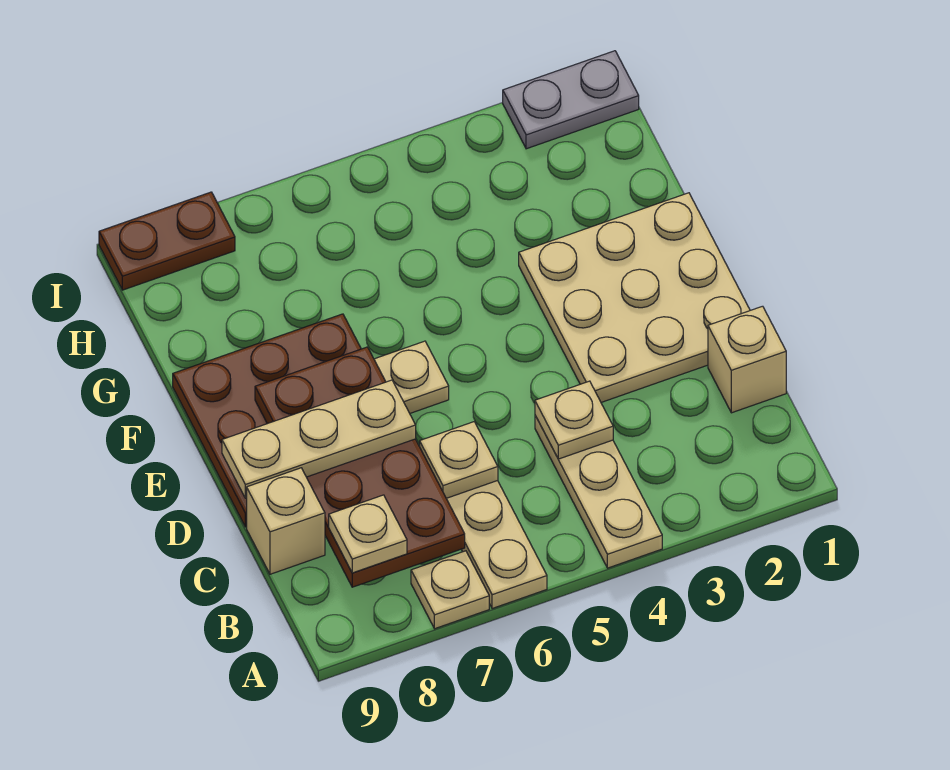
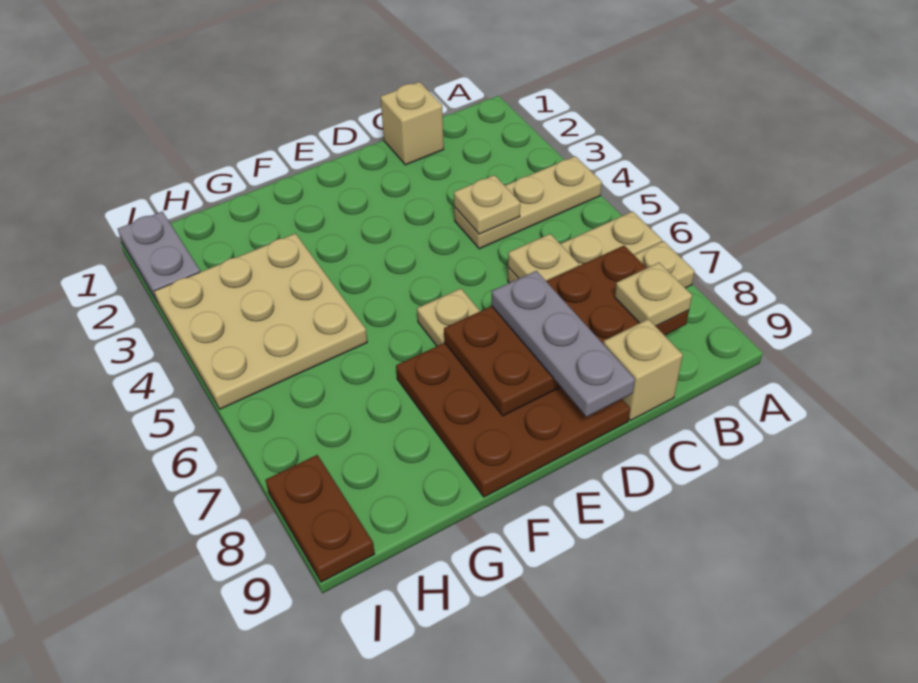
tan plate D1:F3 level 1 -> tan plate G3:I5 level 1
tan plate D7:D9 level 3 -> grey plate D7:D9 level 3

